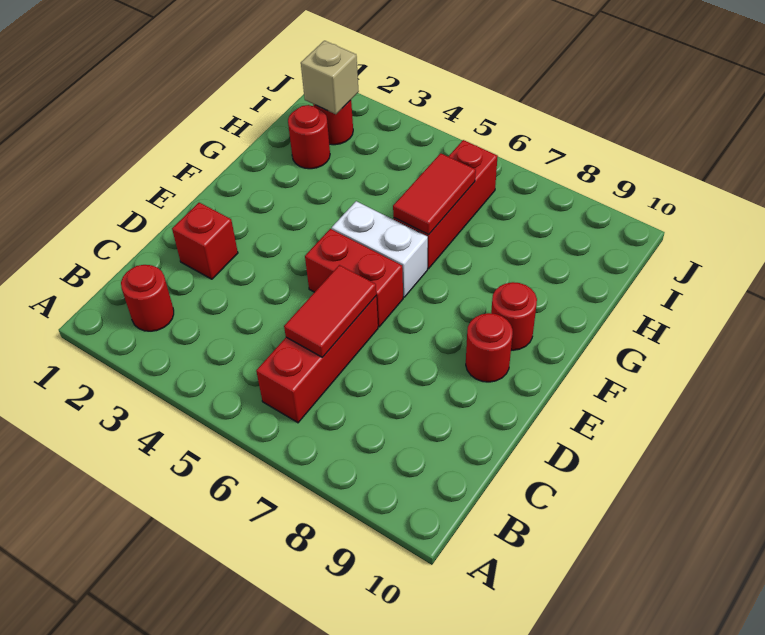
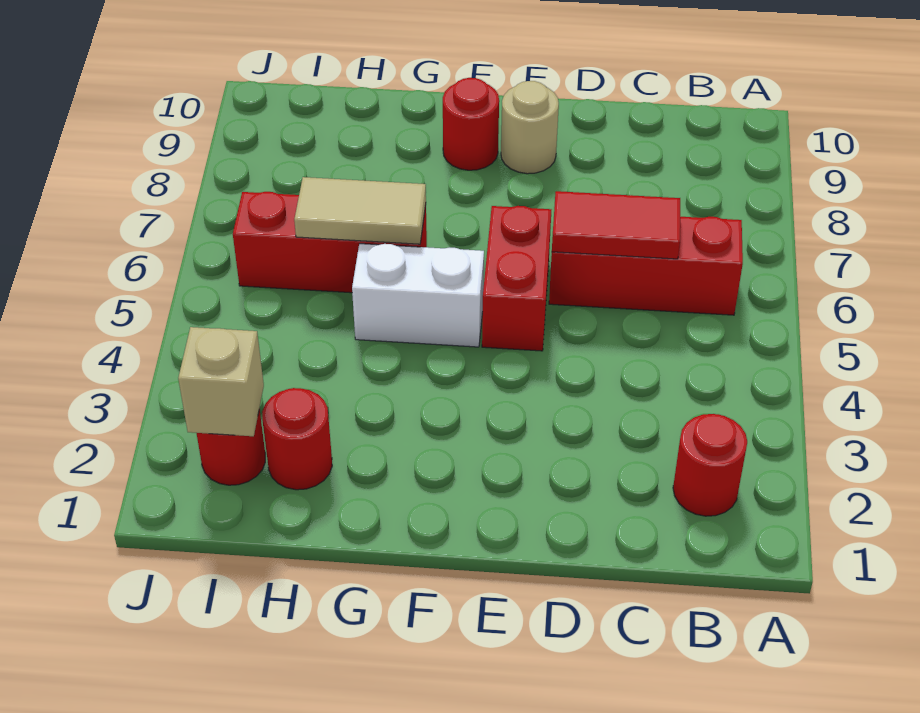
red brick D2 level 1 -> none
red round brick E9 level 1 -> tan round brick E9 level 1
white brick F5:F6 level 1 -> white brick F5:G5 level 1
red tile G6:H6 level 2 -> tan tile G6:H6 level 2

